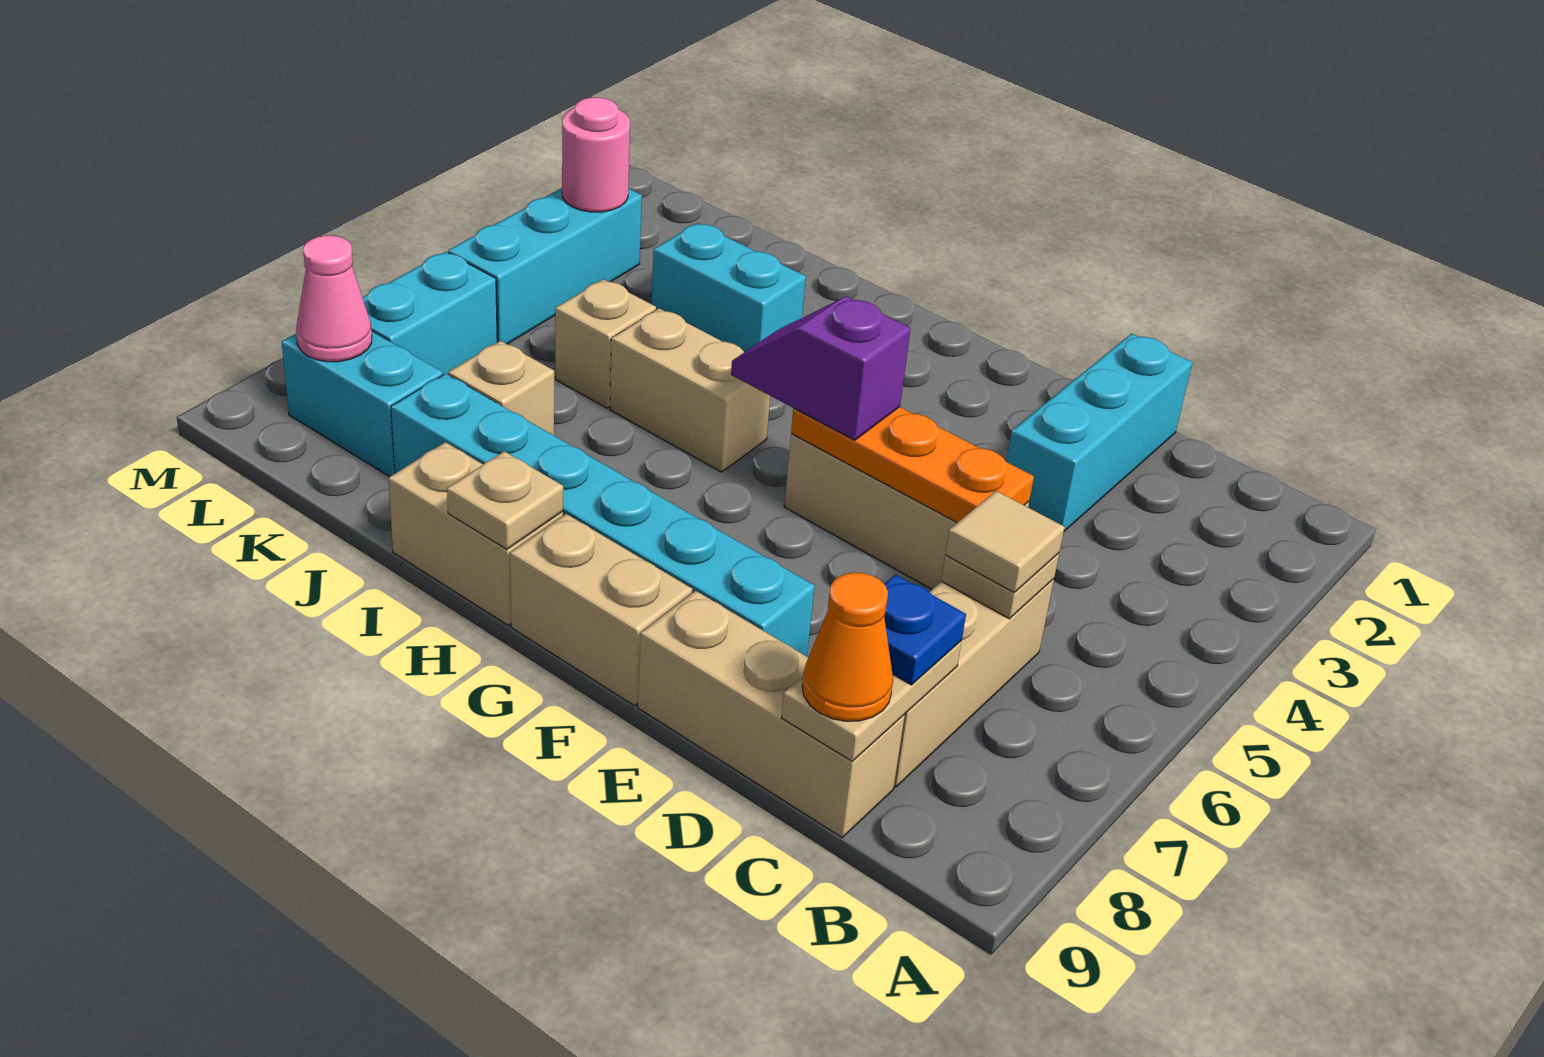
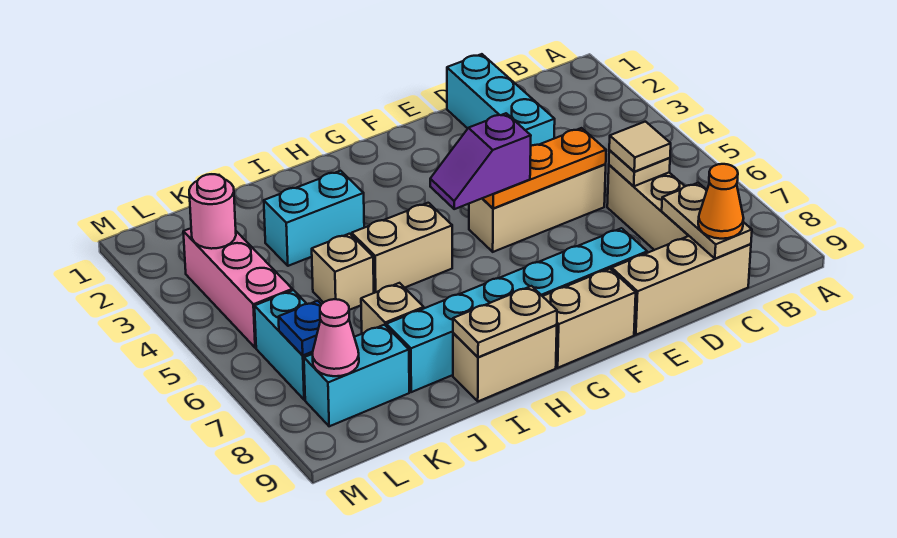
blue plate C8 level 3 -> blue plate L7 level 2
tan plate H9 level 2 -> tan plate H9:I9 level 2
cyan brick L3:L5 level 1 -> pink brick L3:L5 level 1

